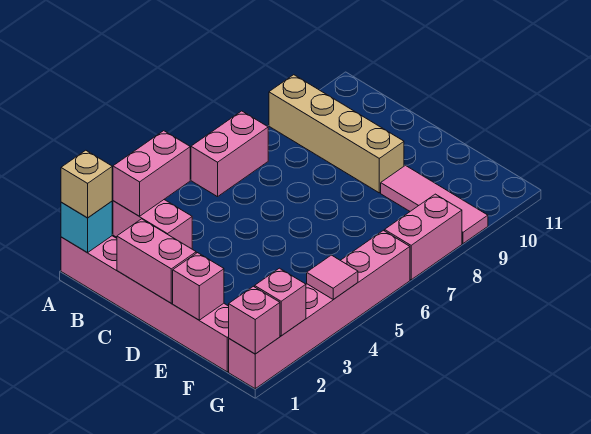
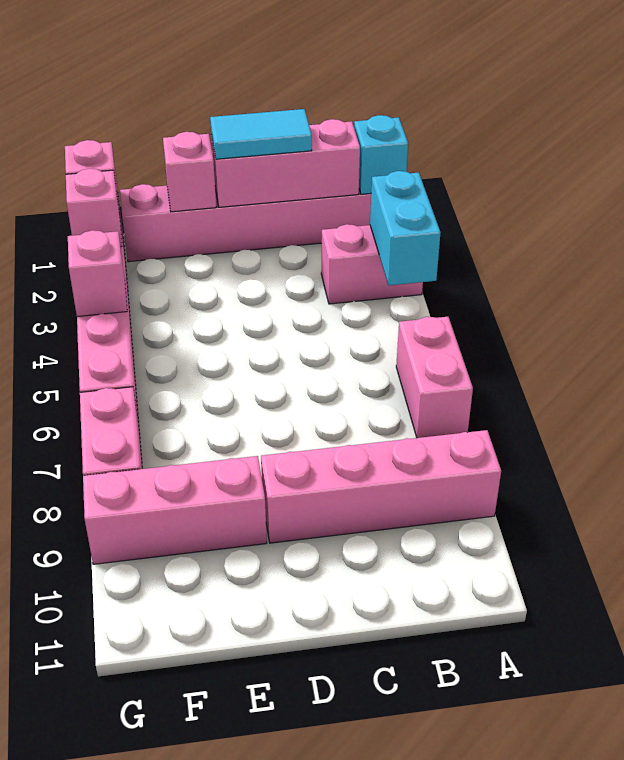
tan brick A1 level 3 -> none
pink brick A3:A4 level 2 -> cyan brick A3:A4 level 2
tan brick A9:D9 level 1 -> pink brick A9:D9 level 1
pink brick C1:D1 level 2 -> pink brick B1:D1 level 2
none -> cyan tile C1:D1 level 3
pink tile E9:G9 level 1 -> pink brick E9:G9 level 1
pink tile G4 level 2 -> pink brick G4 level 2

